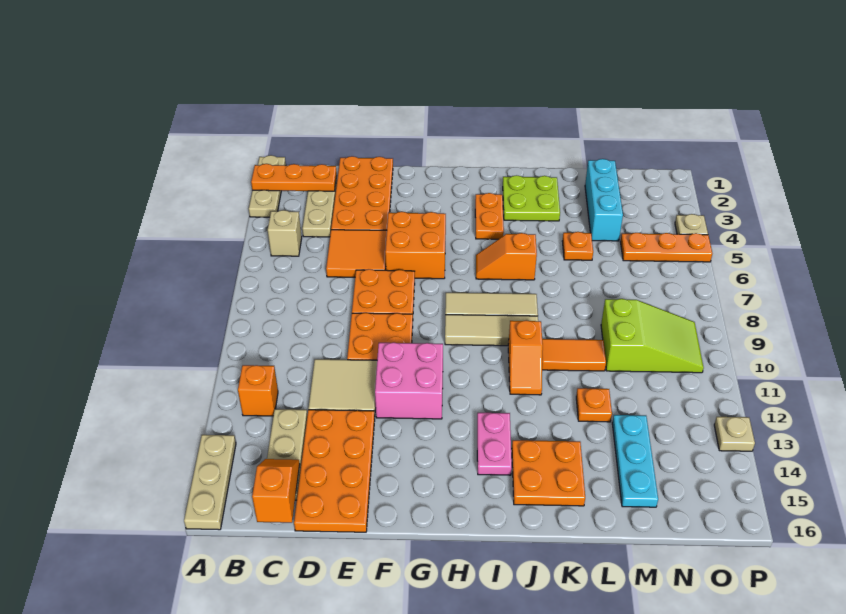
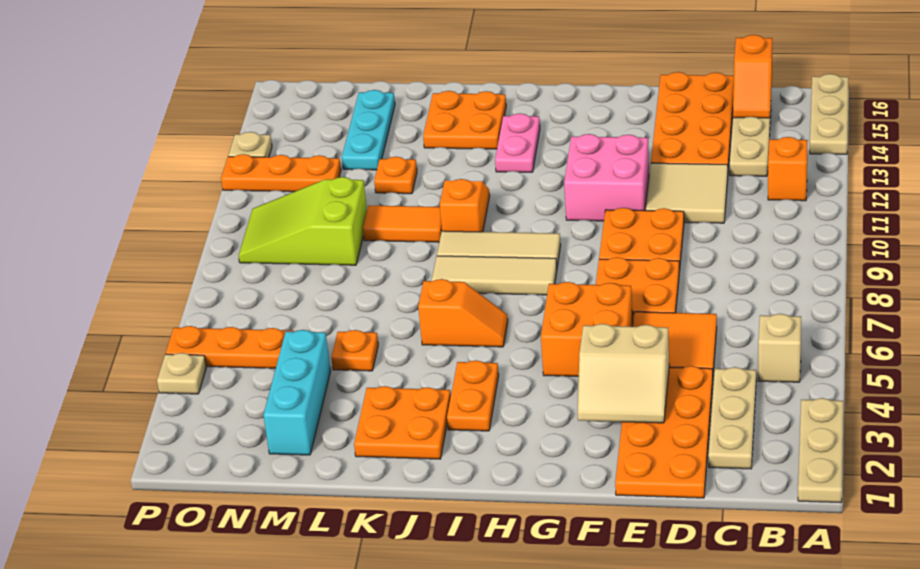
orange plate A2:C2 level 2 -> orange plate N12:P12 level 1
none -> tan slope E3:F4 level 2 top 4
lime plate J2:K3 level 1 -> orange plate J2:K3 level 1

